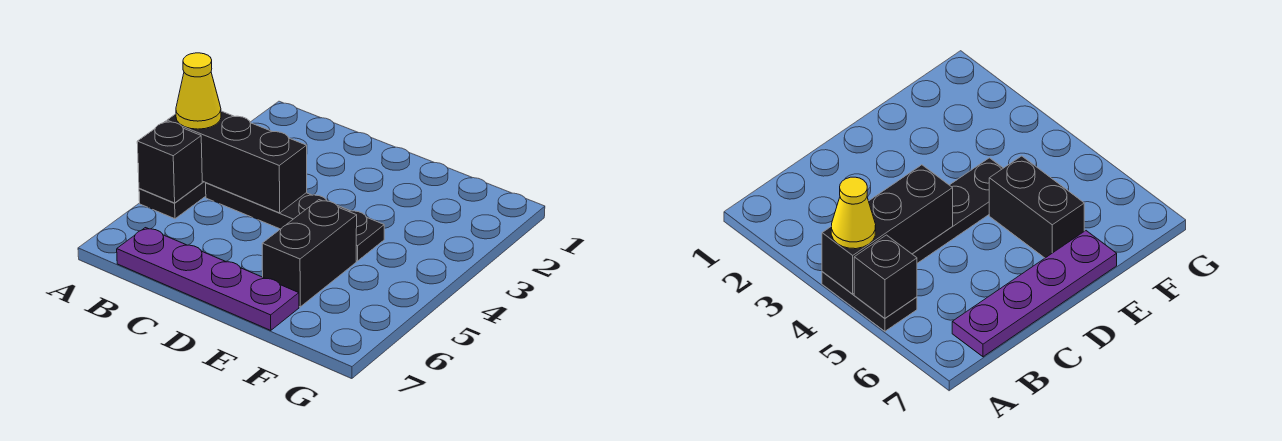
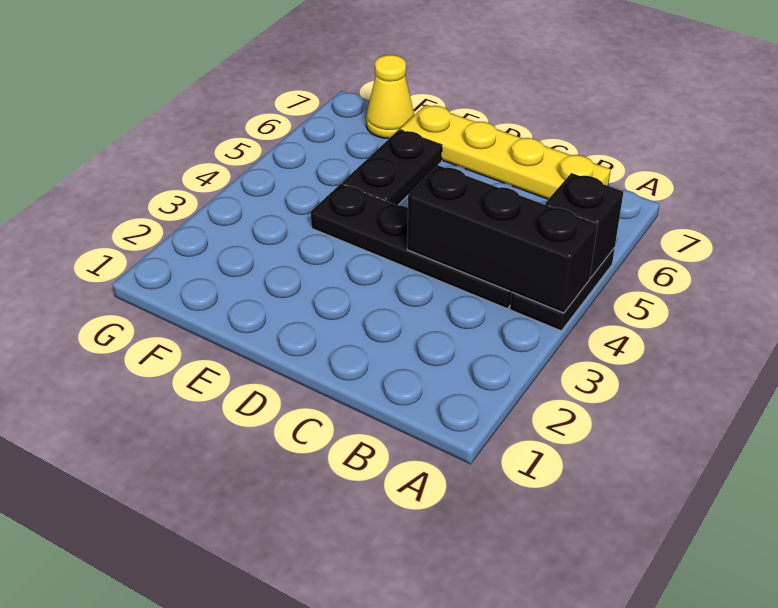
yellow cone A4 level 3 -> yellow cone F7 level 1
purple plate B7:E7 level 1 -> yellow plate B7:E7 level 1
black brick E5:E6 level 1 -> black plate E5:E6 level 1

